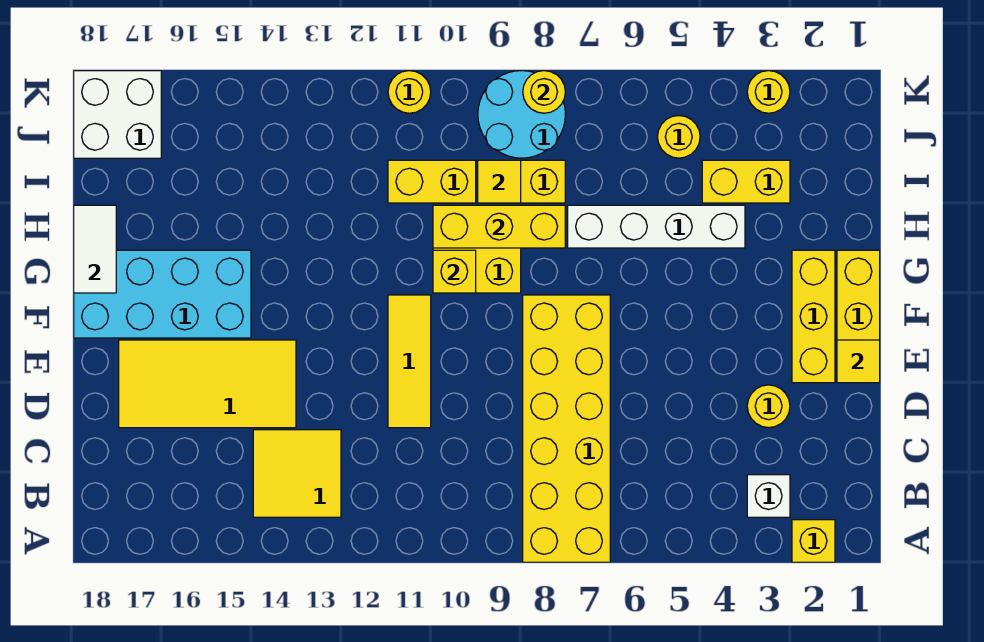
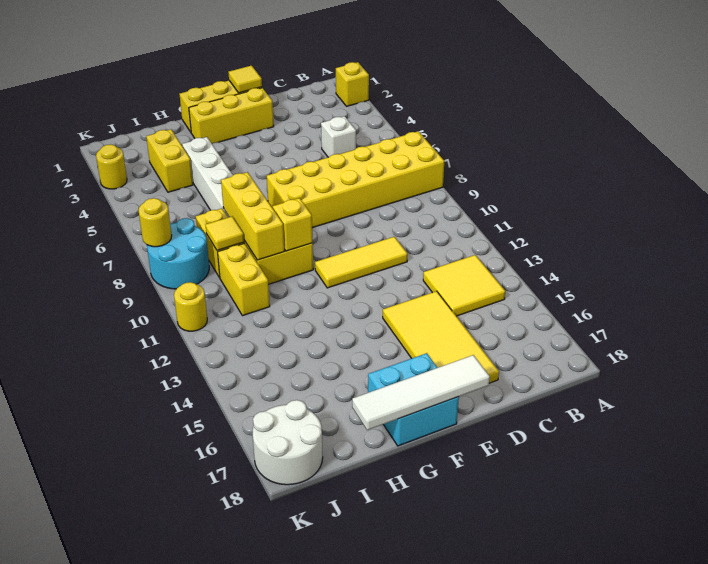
white brick B3 level 1 -> white brick C5 level 1
yellow round brick D3 level 1 -> none
cyan brick F15:G18 level 1 -> cyan brick F17:G18 level 1
white tile G18:H18 level 2 -> white tile E18:H18 level 2
yellow round brick J5 level 1 -> none
white brick J17:K18 level 1 -> white round brick J17:K18 level 1

